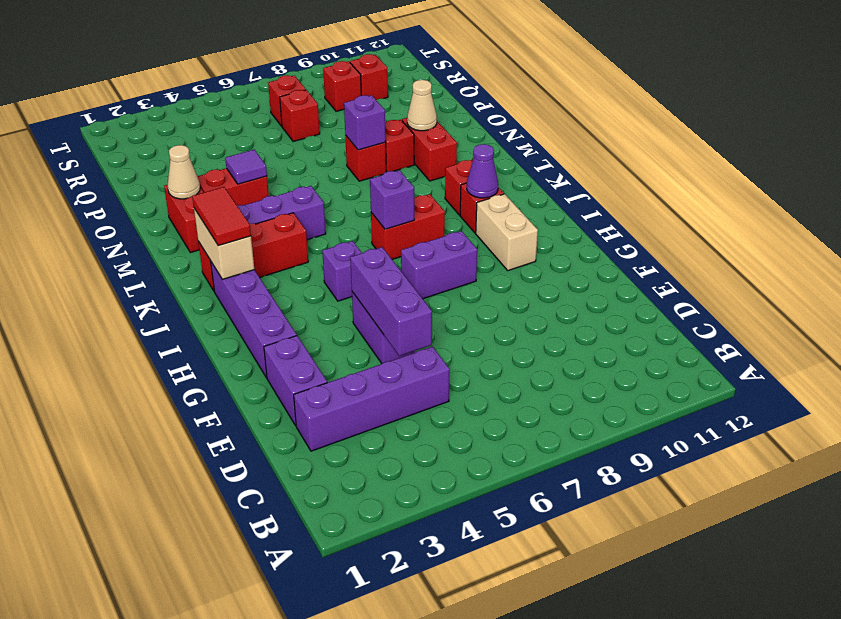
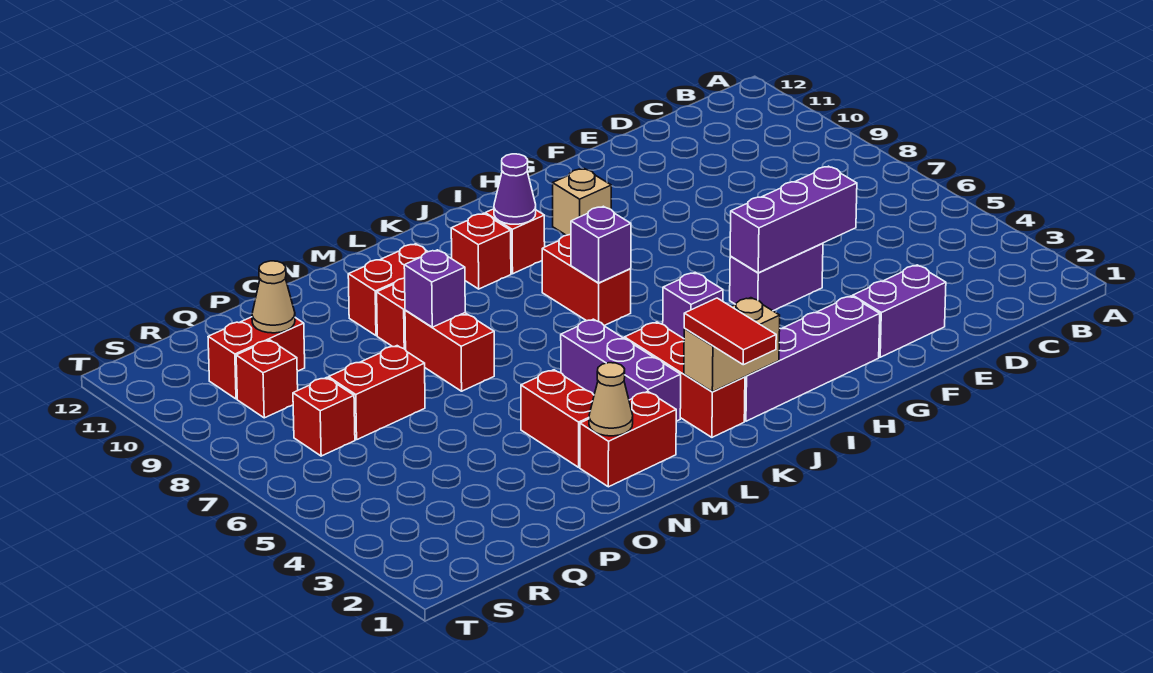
purple brick D2:D5 level 1 -> none
purple brick H7:H8 level 1 -> none
tan brick H10:I10 level 1 -> tan brick H10 level 1
red tile J2:K2 level 3 -> red tile K1:K2 level 3
purple tile N4 level 2 -> none
red brick N8 level 1 -> red brick N7:N8 level 1
tan cone N10 level 2 -> tan cone Q10 level 2
red brick Q7 level 1 -> red brick P7:Q7 level 1
red brick R10 level 1 -> red brick Q10:R10 level 1

